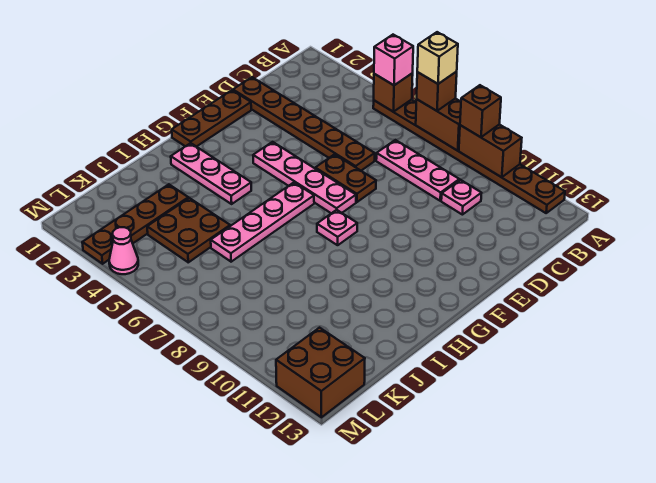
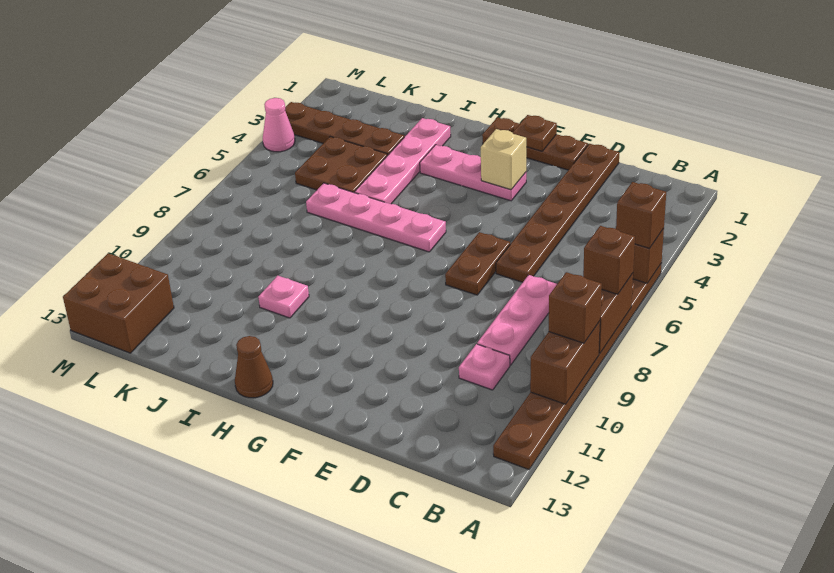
pink brick A5 level 3 -> brown brick A5 level 3
tan brick A7 level 4 -> tan brick F3 level 2
none -> brown plate F1 level 2
pink plate F4:F7 level 1 -> pink plate I2:I5 level 1
pink plate G8 level 1 -> pink plate I10 level 1
pink plate H2:H4 level 1 -> pink plate F3:H3 level 1
none -> brown cone H13 level 1

